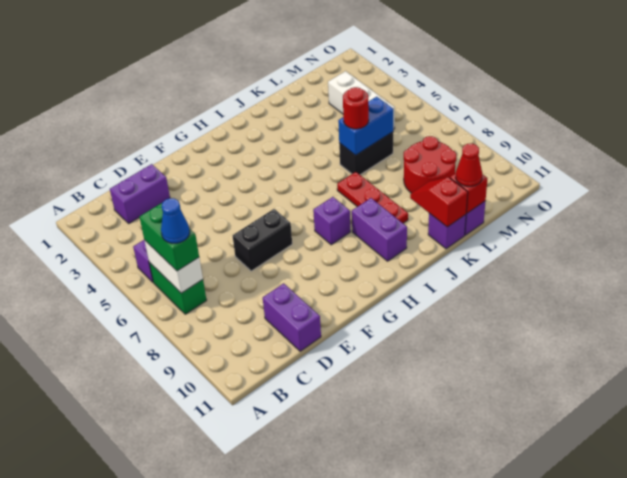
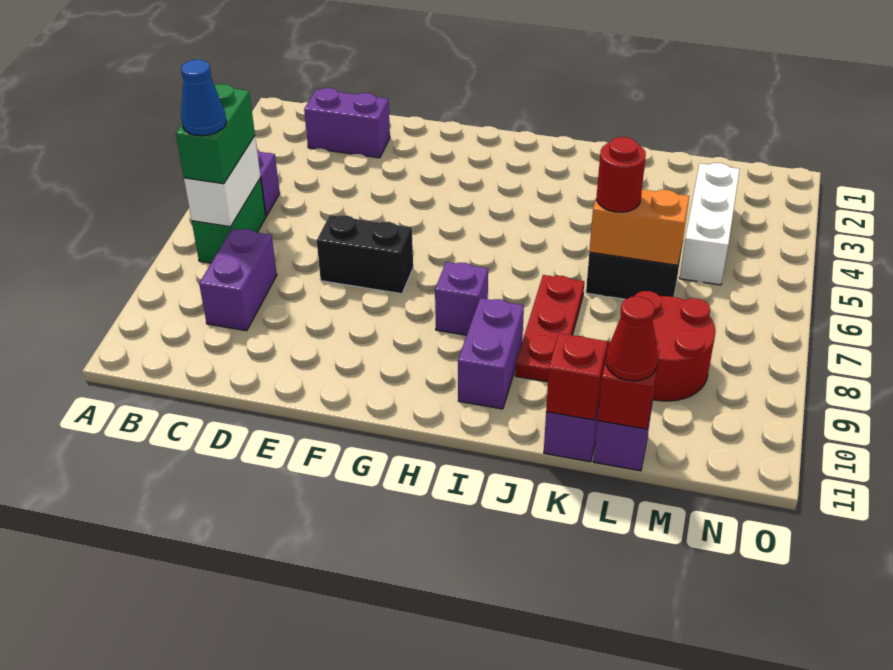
purple brick D10:D11 level 1 -> purple brick C8:C9 level 1
blue brick K6:L6 level 2 -> orange brick K6:L6 level 2

